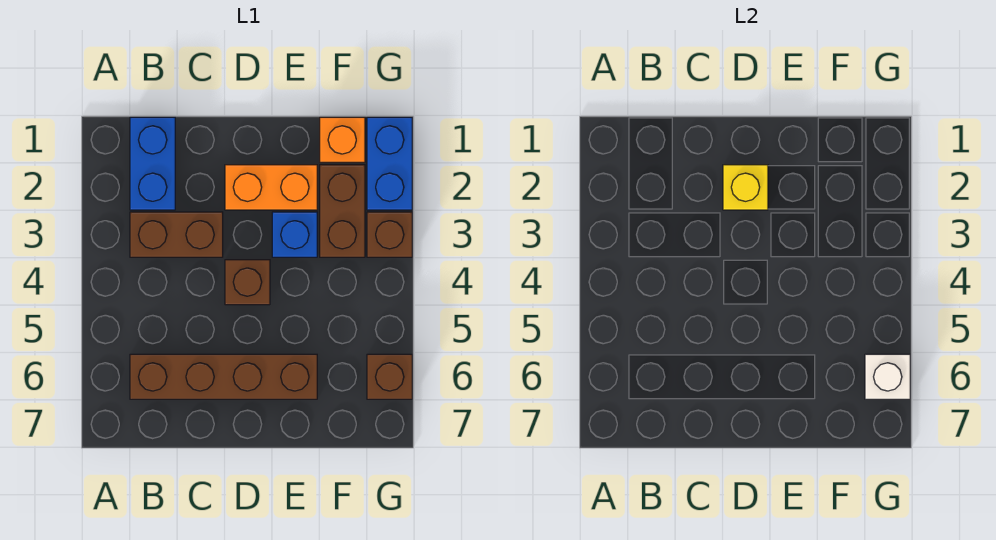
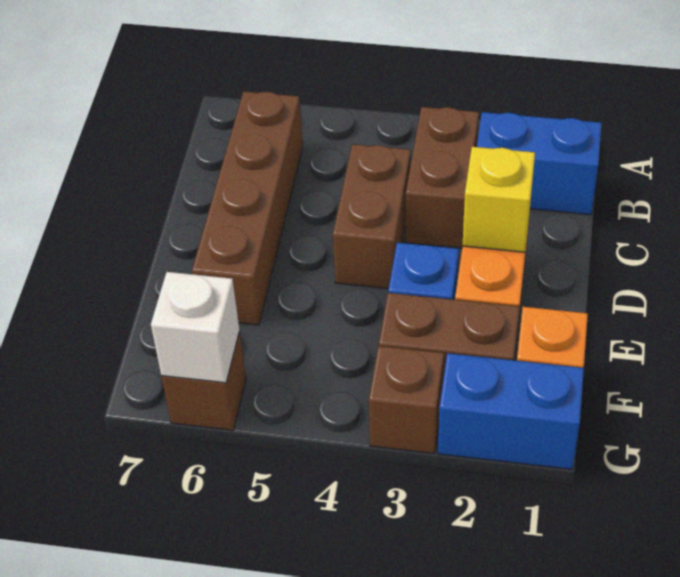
brown brick D4 level 1 -> brown brick C4:D4 level 1

